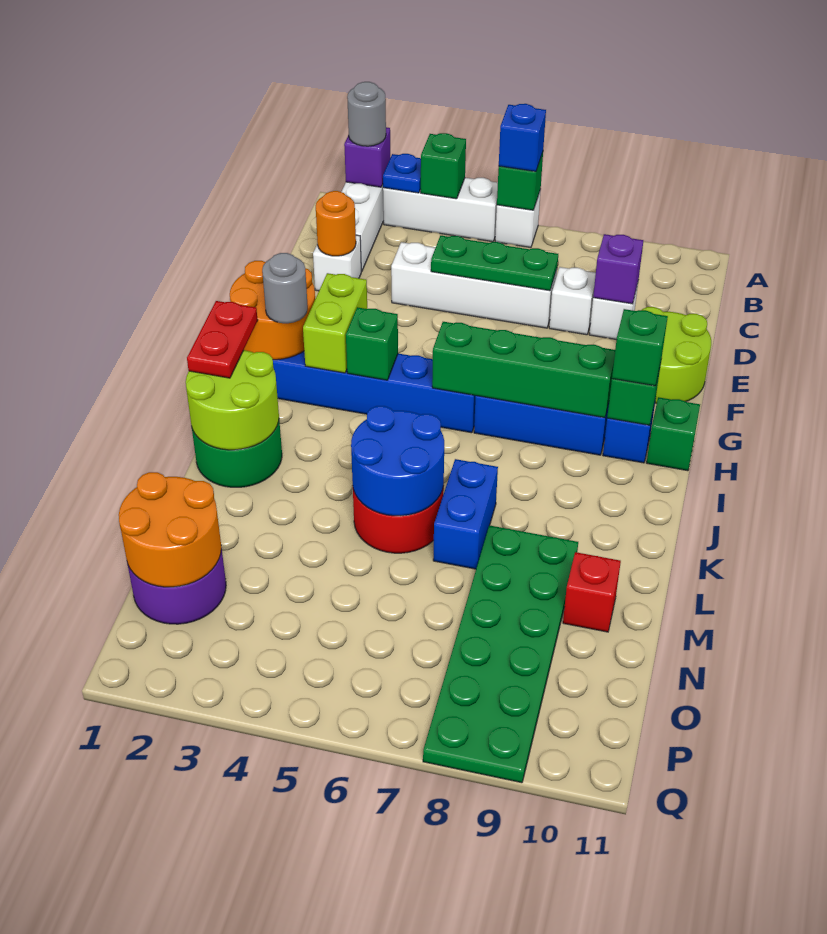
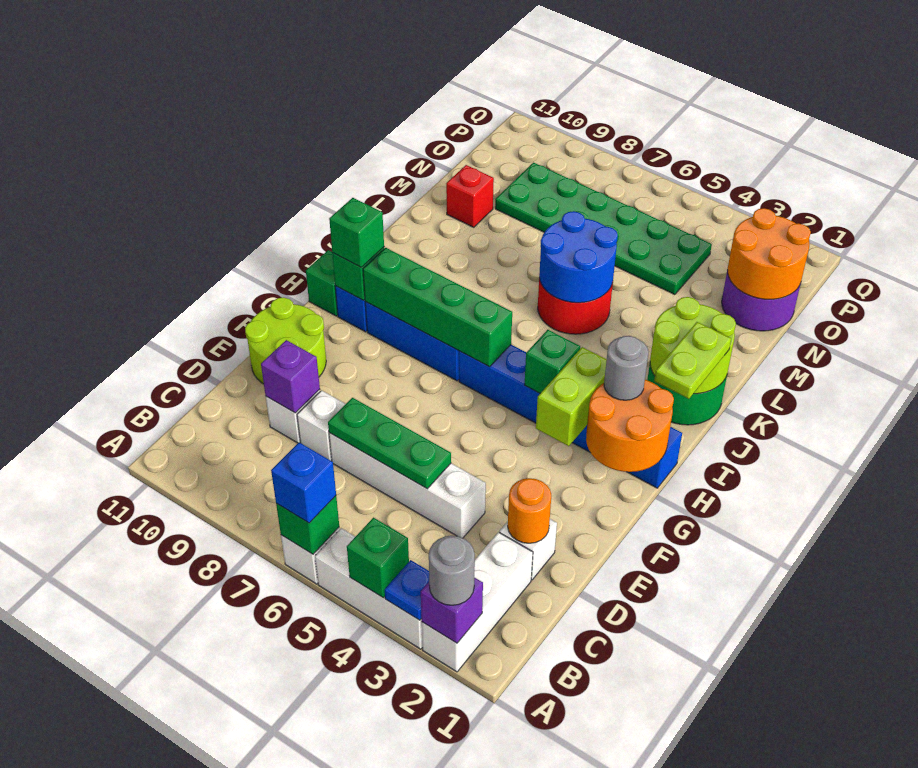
red plate I1:J1 level 3 -> lime plate I1:J1 level 3
blue brick K7:L7 level 1 -> none
green plate L8:Q9 level 1 -> green plate N4:O9 level 1

